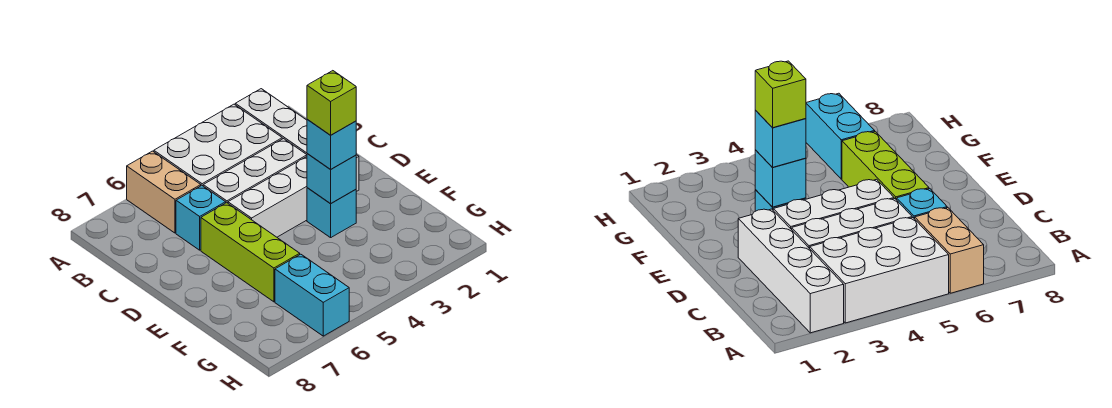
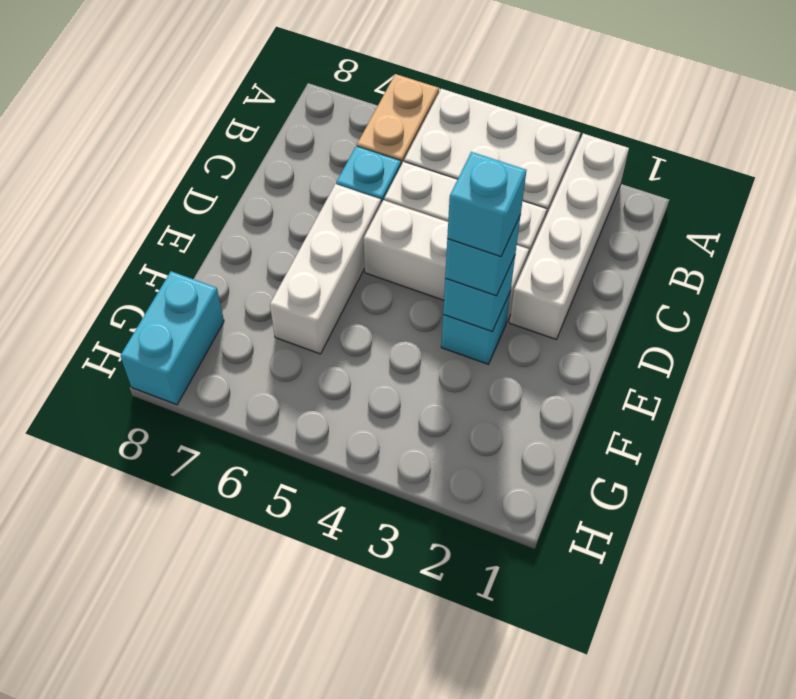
lime brick D6:F6 level 1 -> white brick D6:F6 level 1
lime brick E3 level 4 -> cyan brick E3 level 4
cyan brick G6:H6 level 1 -> cyan brick G8:H8 level 1

